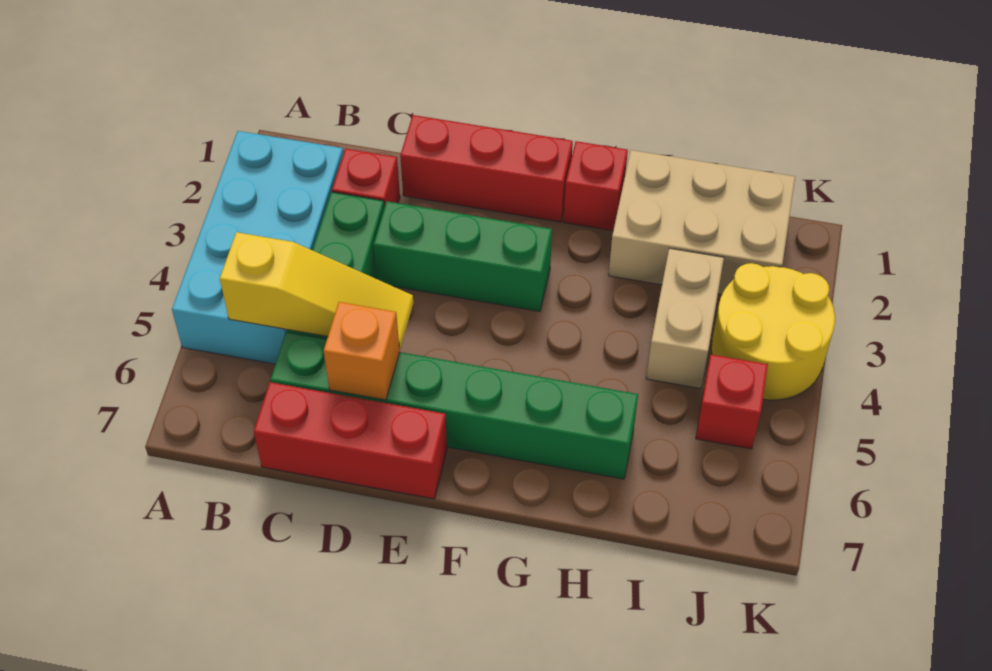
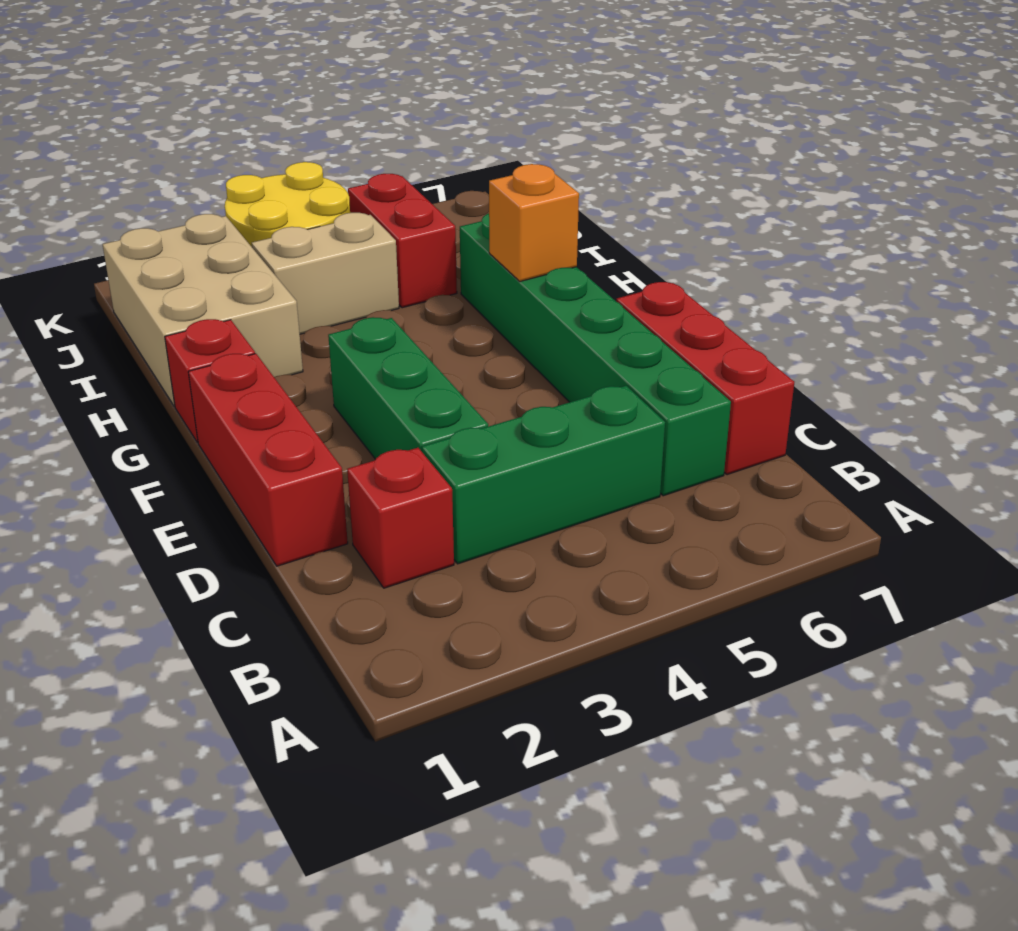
cyan brick A2:B5 level 1 -> none
yellow slope B5:D5 level 2 top B -> none
orange brick D6 level 2 -> orange brick G6 level 2
red brick J5 level 1 -> red brick I5:J5 level 1

